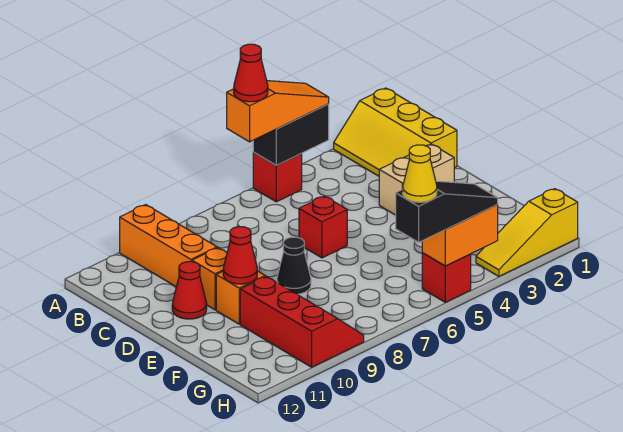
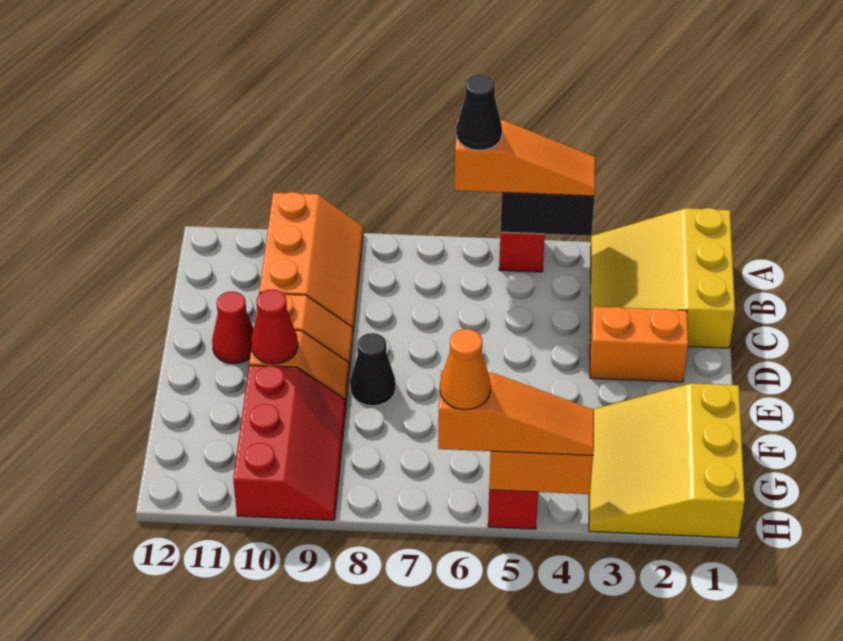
yellow slope A1:C2 level 1 top 1 -> yellow slope A1:C3 level 1 top 1
red cone A6 level 4 -> black cone A6 level 4
tan brick D2:D3 level 1 -> orange brick D2:D3 level 1
red brick D6 level 1 -> none
yellow slope H1:H3 level 1 top 1 -> yellow slope F1:H3 level 1 top 1
black slope H4:H6 level 3 top 6 -> orange slope H4:H6 level 3 top 6
yellow cone H6 level 4 -> orange cone H6 level 4

